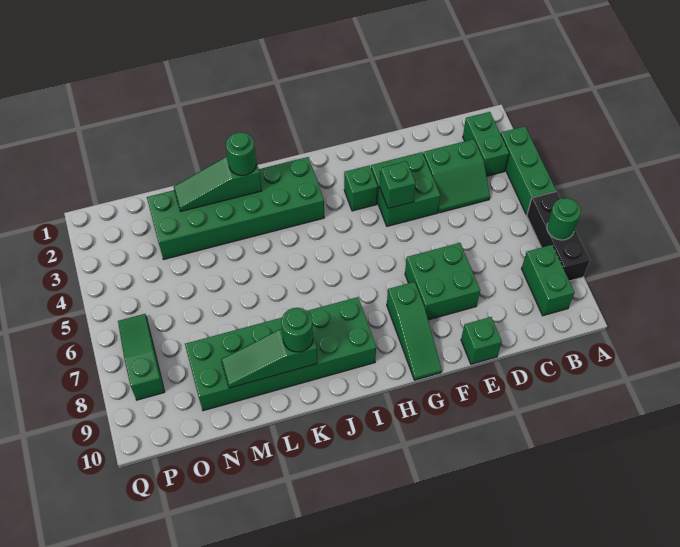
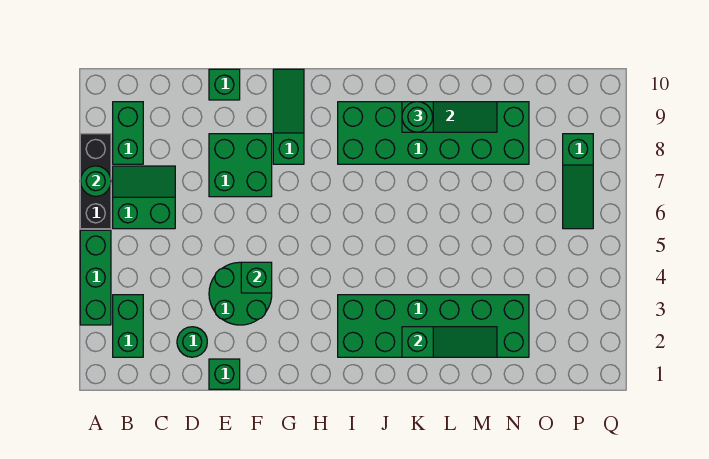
green slope C3:D4 level 1 top 3 -> green slope B6:C7 level 1 top 6
green brick E3:F4 level 1 -> green round brick E3:F4 level 1
green brick G3 level 1 -> green brick E1 level 1
green round brick K2 level 3 -> green round brick D2 level 1

